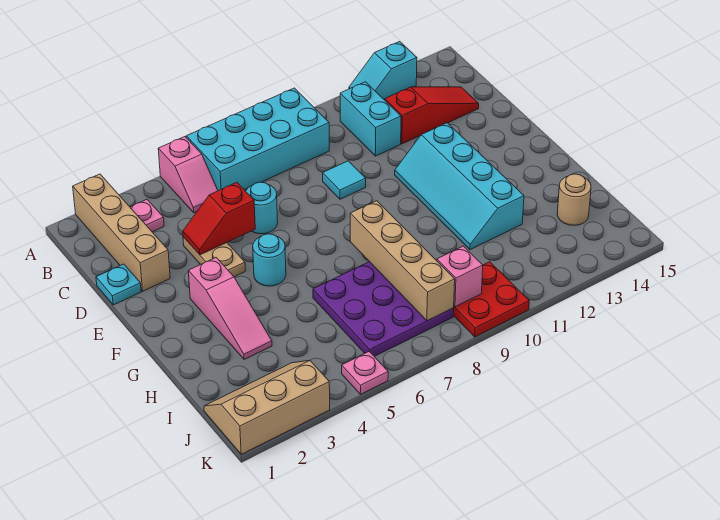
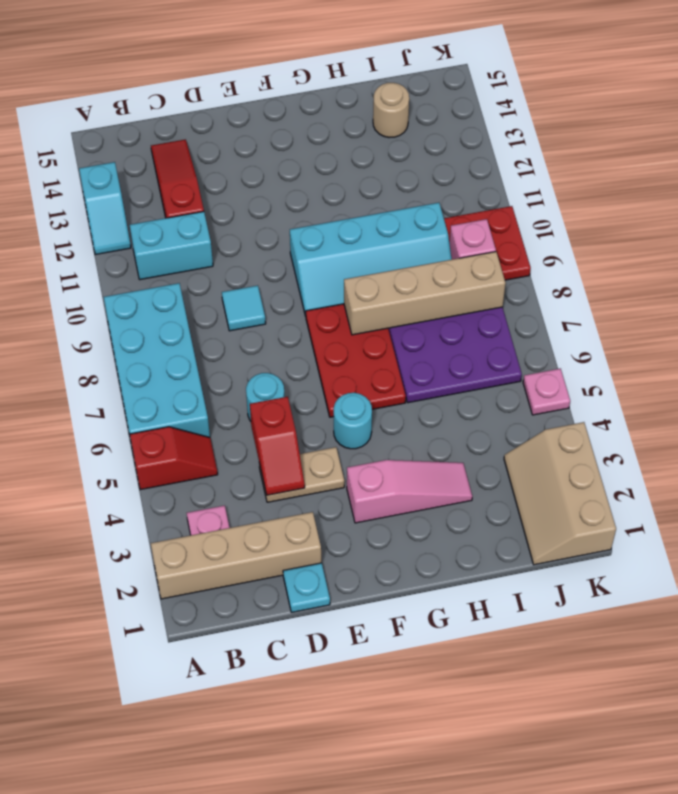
pink slope A5:B5 level 1 top A -> red slope A5:B5 level 1 top A
cyan slope E11:H12 level 1 top 12 -> cyan slope F9:I10 level 1 top 10
none -> red plate F6:G8 level 1

